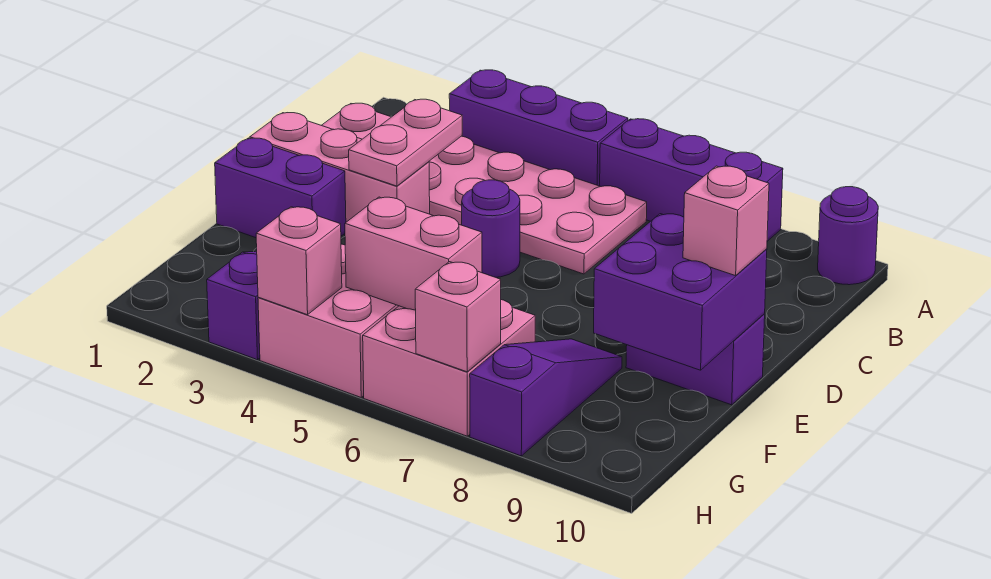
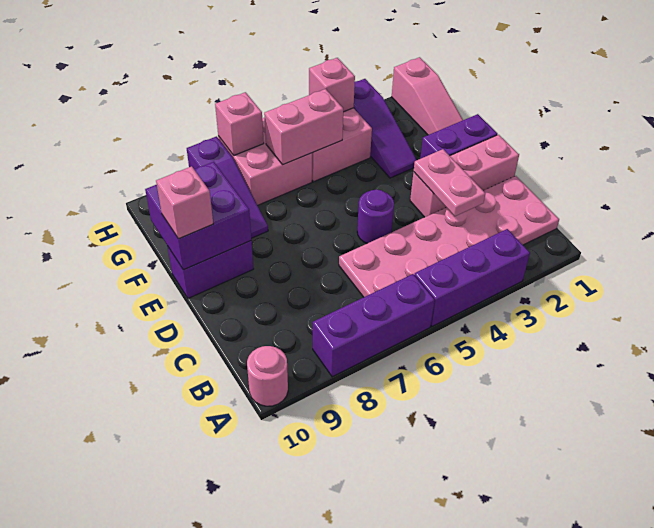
purple round brick A10 level 1 -> pink round brick A10 level 1
none -> pink slope F1:H1 level 1 top H

